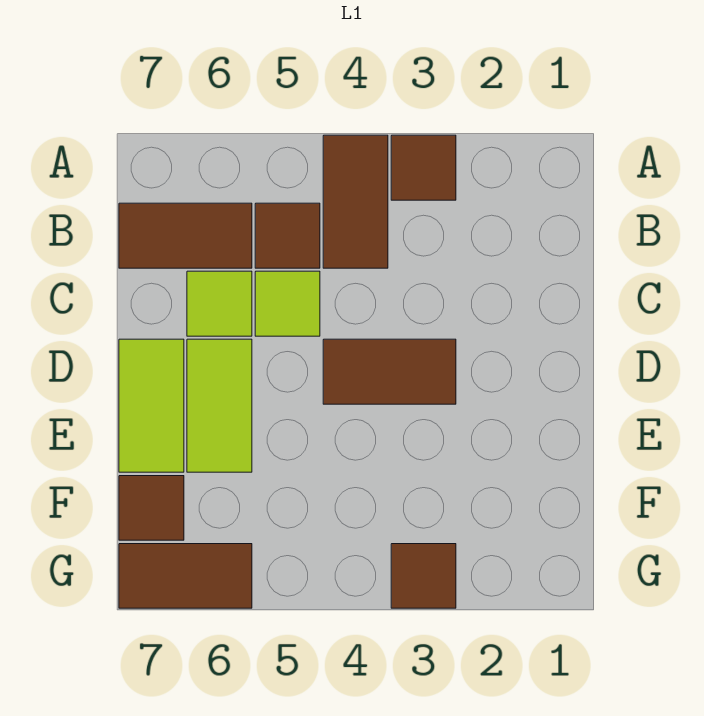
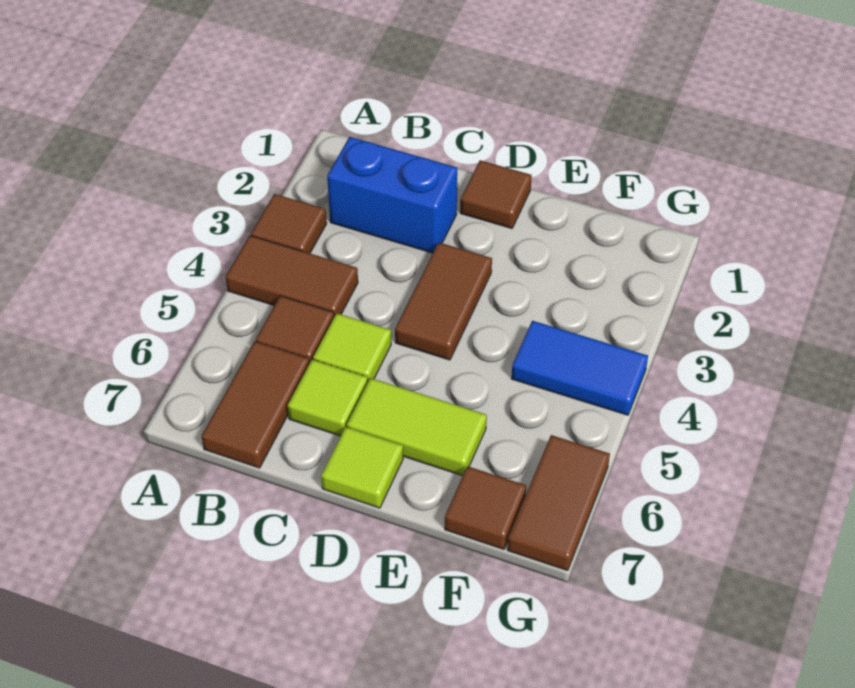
none -> blue brick B2:C2 level 1
lime tile D7:E7 level 1 -> lime tile D7 level 1
none -> blue tile F4:G4 level 1
brown tile G3 level 1 -> brown tile D1 level 1

